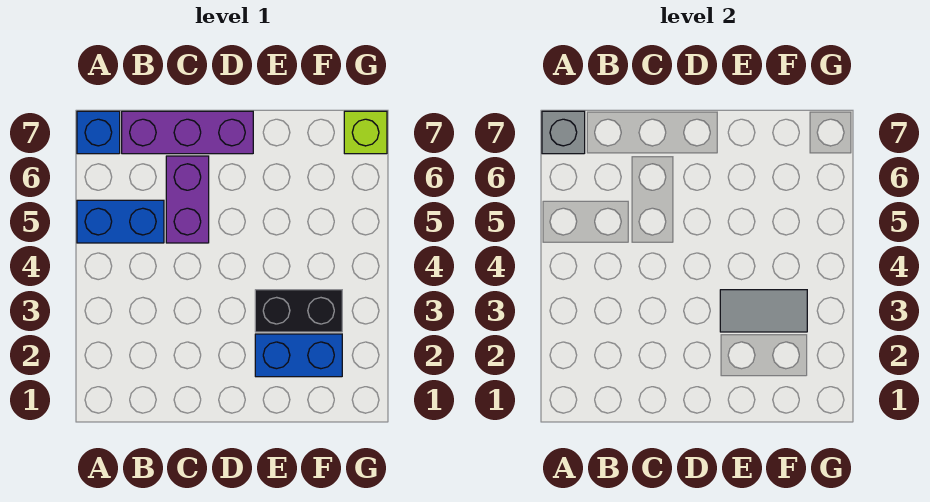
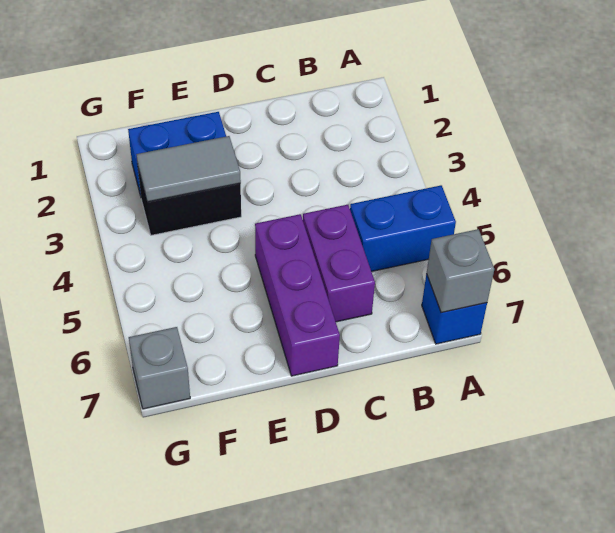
purple brick B7:D7 level 1 -> purple brick D5:D7 level 1
lime brick G7 level 1 -> grey brick G7 level 1

